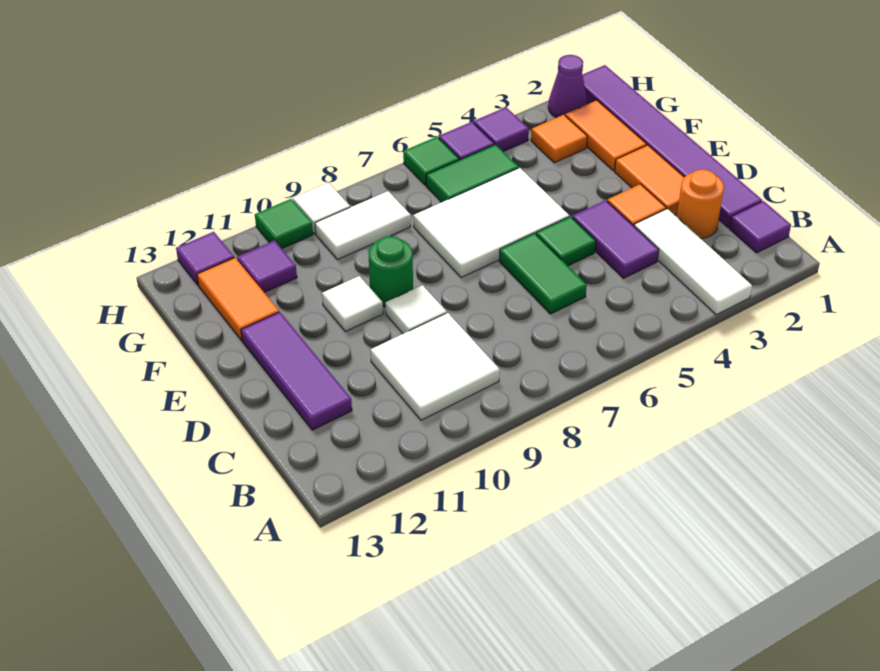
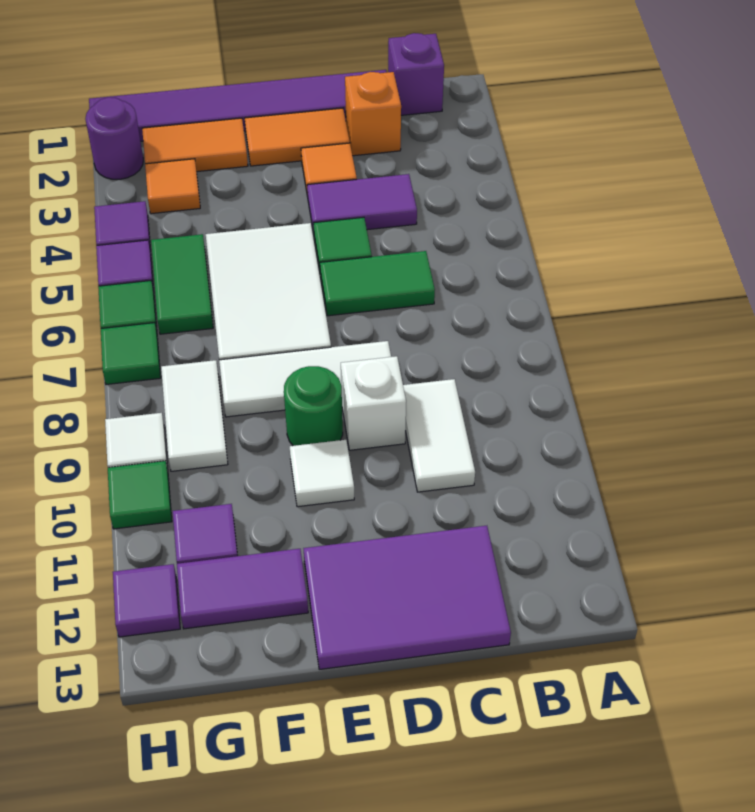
white tile A3:C3 level 1 -> white tile D8:F8 level 1
purple tile B1 level 1 -> purple brick B1 level 1
white tile B9:C10 level 1 -> white tile C9:C10 level 1
orange round brick C2 level 1 -> orange brick C2 level 1
purple tile C12:E12 level 1 -> purple tile C12:E13 level 1
white tile D9 level 1 -> white brick D9 level 1
orange tile F12:G12 level 1 -> purple tile F12:G12 level 1
purple cone H2 level 1 -> purple round brick H2 level 1
none -> green tile H7 level 1

